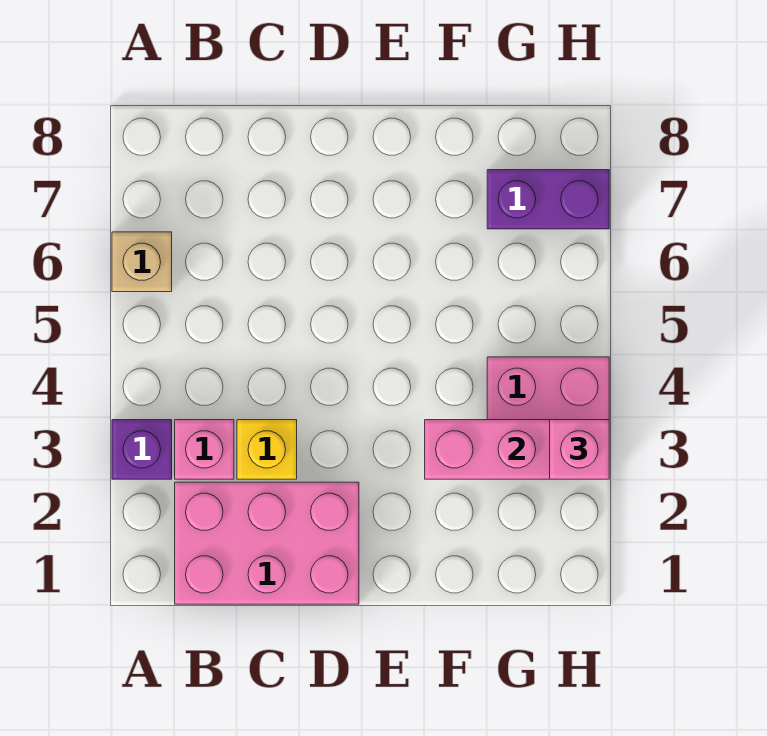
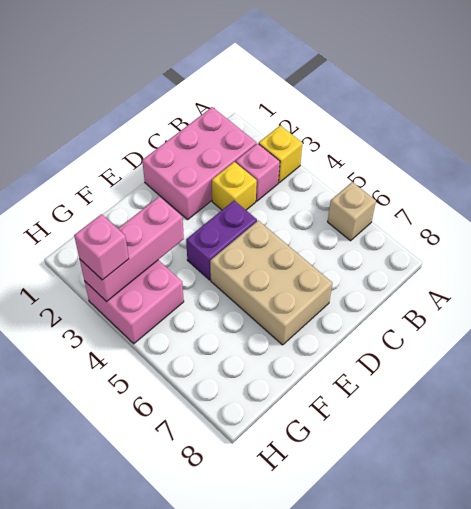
purple brick A3 level 1 -> yellow brick A3 level 1
none -> tan brick D5:E7 level 1
purple brick G7:H7 level 1 -> purple brick D4:E4 level 1

